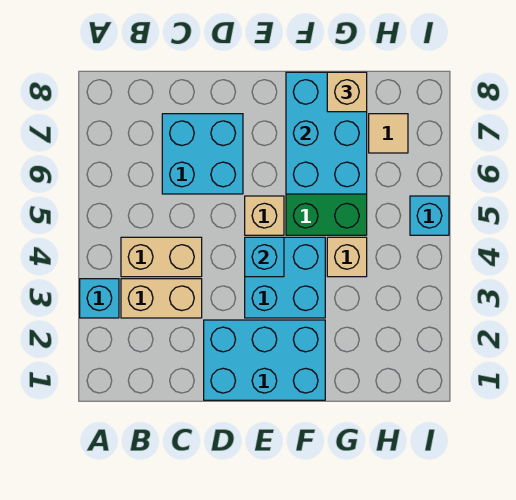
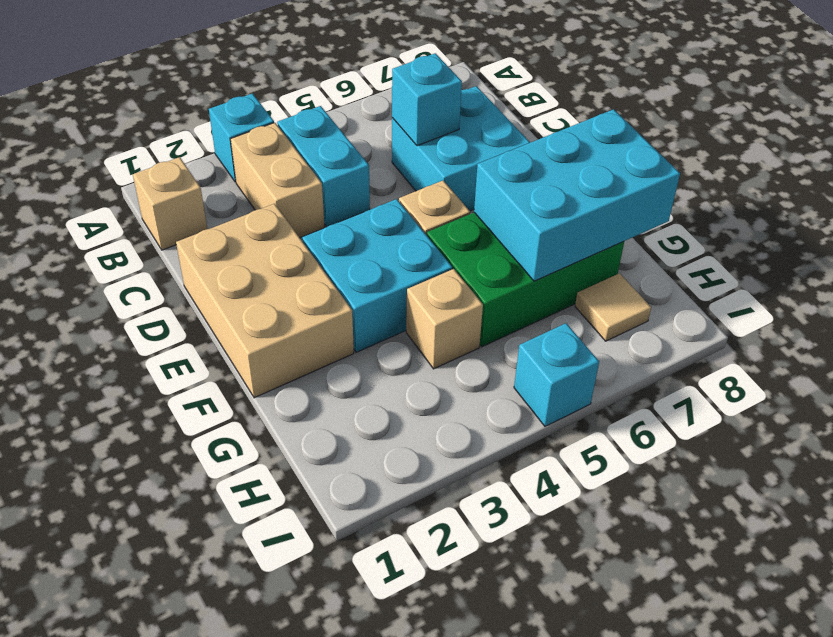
tan brick B4:C4 level 1 -> cyan brick B4:C4 level 1
cyan brick D1:F2 level 1 -> tan brick D1:F2 level 1
cyan brick E4 level 2 -> cyan brick C6 level 2
tan brick G8 level 3 -> tan brick B1 level 1

